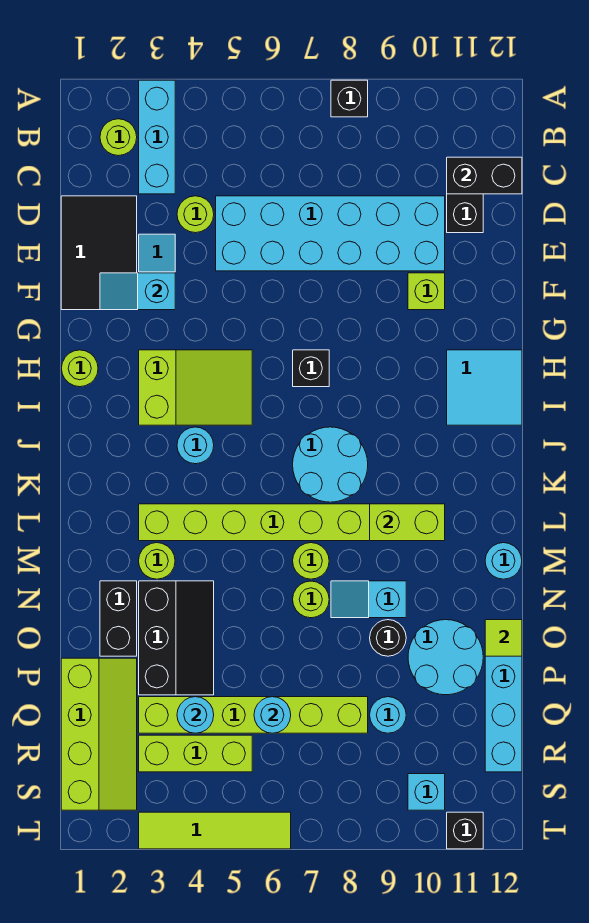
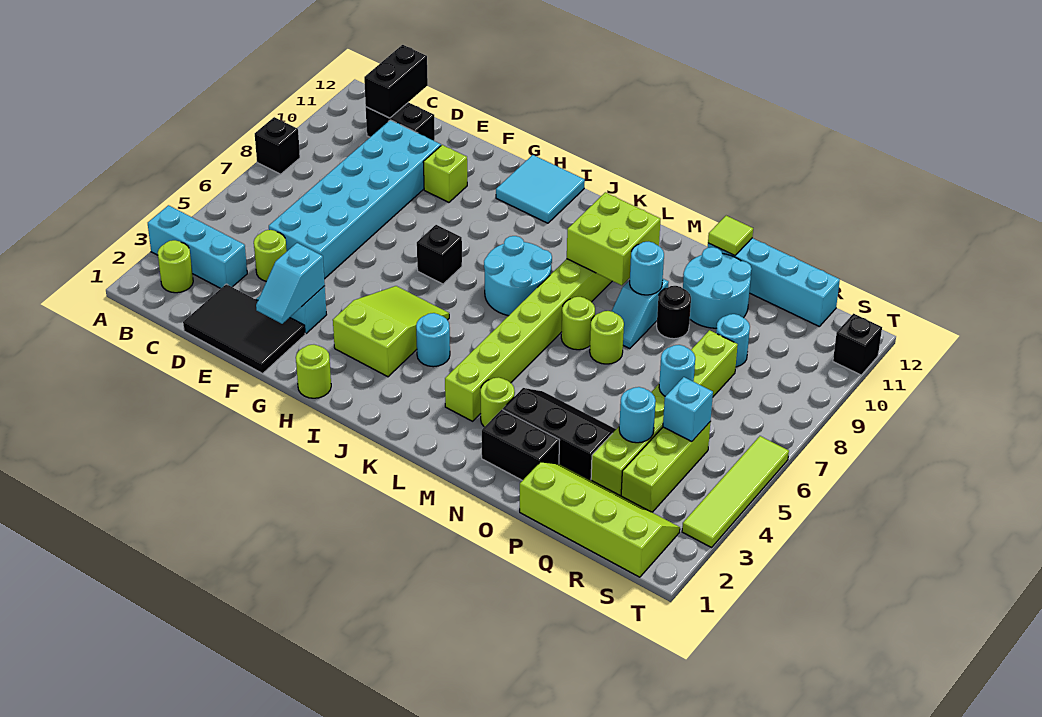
lime brick L9:L10 level 2 -> lime brick L9:M10 level 2
cyan round brick M12 level 1 -> cyan round brick N9 level 2
cyan brick S10 level 1 -> cyan brick R5 level 2

